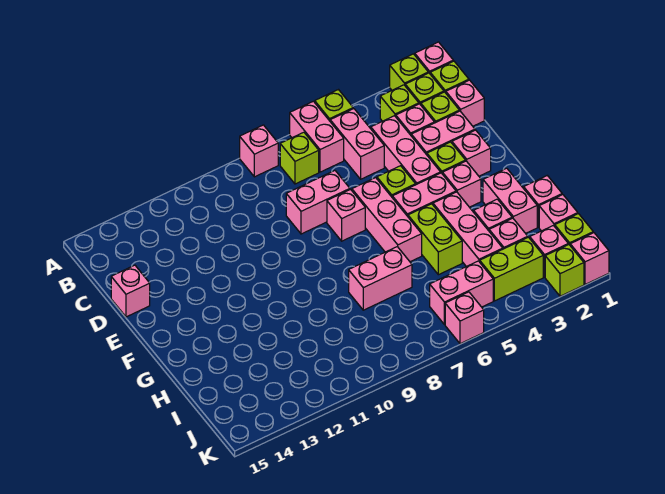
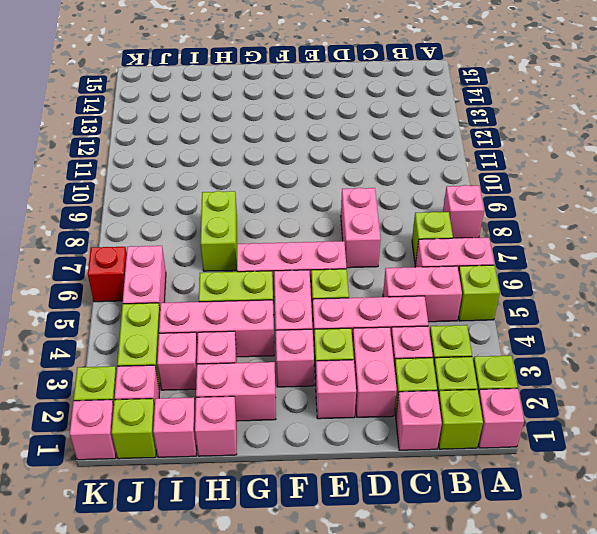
pink brick D15 level 1 -> none
pink brick E7 level 1 -> none
pink brick H7:H8 level 1 -> lime brick H7:H8 level 1
pink brick K6 level 1 -> red brick K6 level 1

